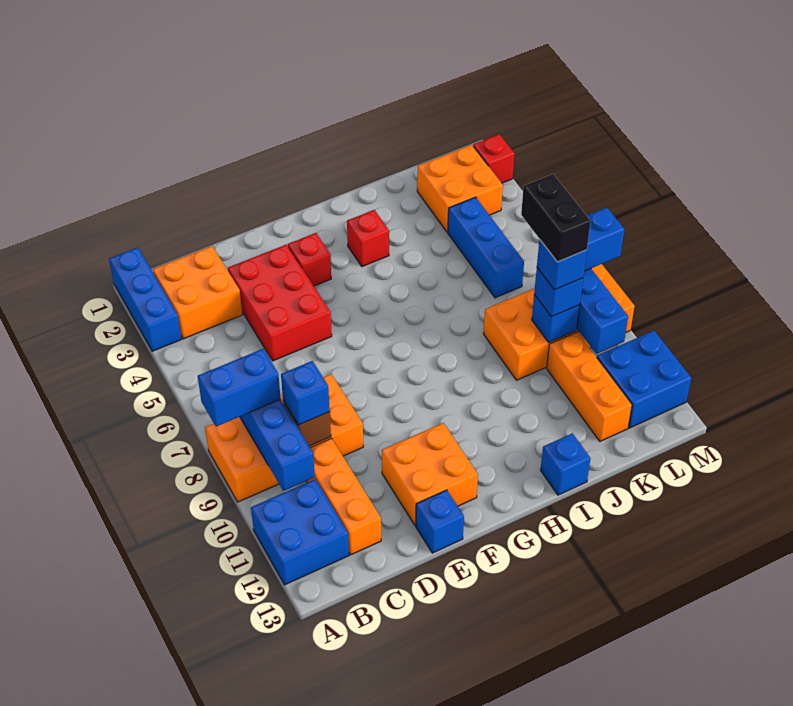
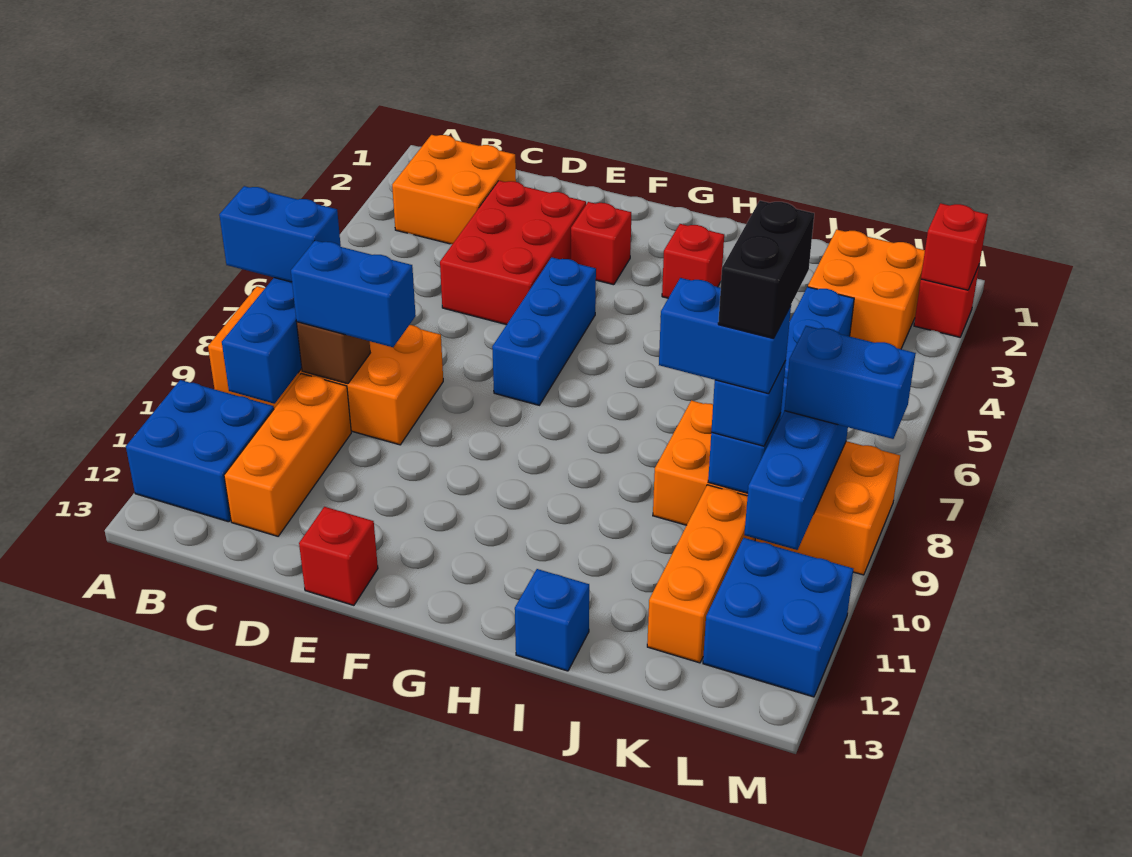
blue brick A1:A3 level 1 -> blue brick F5:F7 level 1
blue brick C9 level 3 -> blue brick C9:D9 level 3
orange brick E11:F12 level 1 -> none
blue brick E13 level 1 -> red brick E13 level 1
blue brick K9 level 4 -> blue brick J9:K9 level 4
none -> red brick M2 level 2

